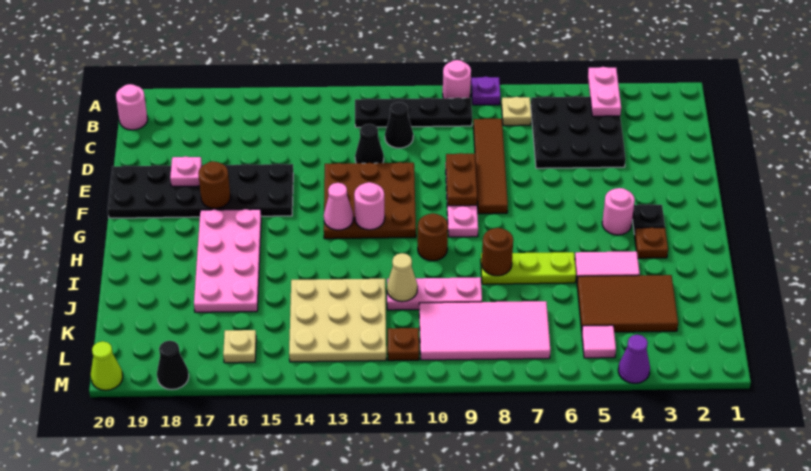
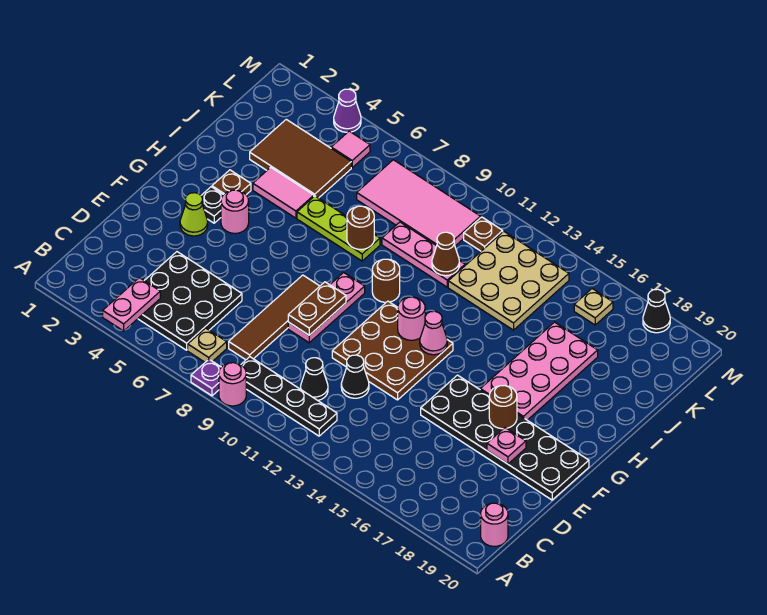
tan cone J11 level 2 -> brown cone J11 level 2
lime cone M20 level 1 -> lime cone F3 level 1

